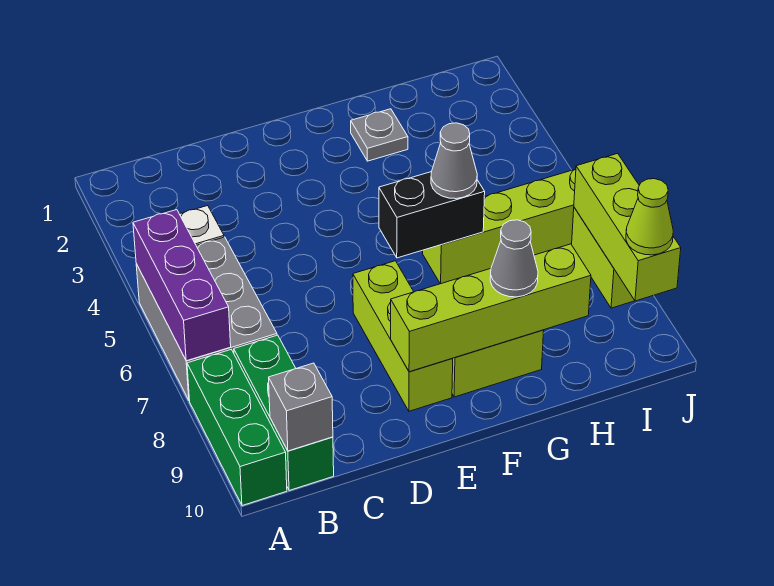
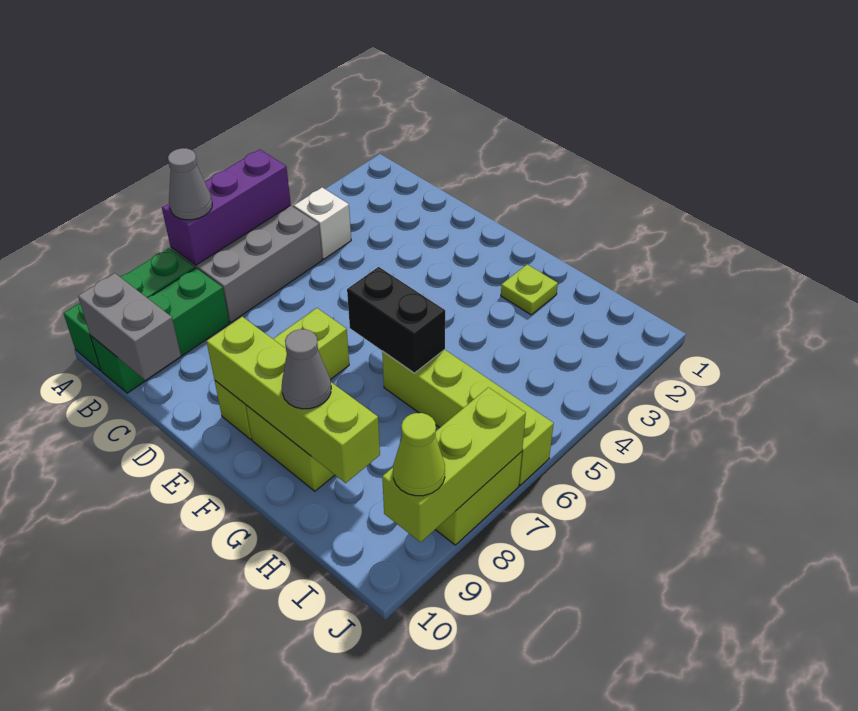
grey brick B10 level 2 -> grey brick B10:C10 level 2
grey plate G2 level 1 -> lime plate G2 level 1
grey cone G6 level 3 -> grey cone A7 level 3

